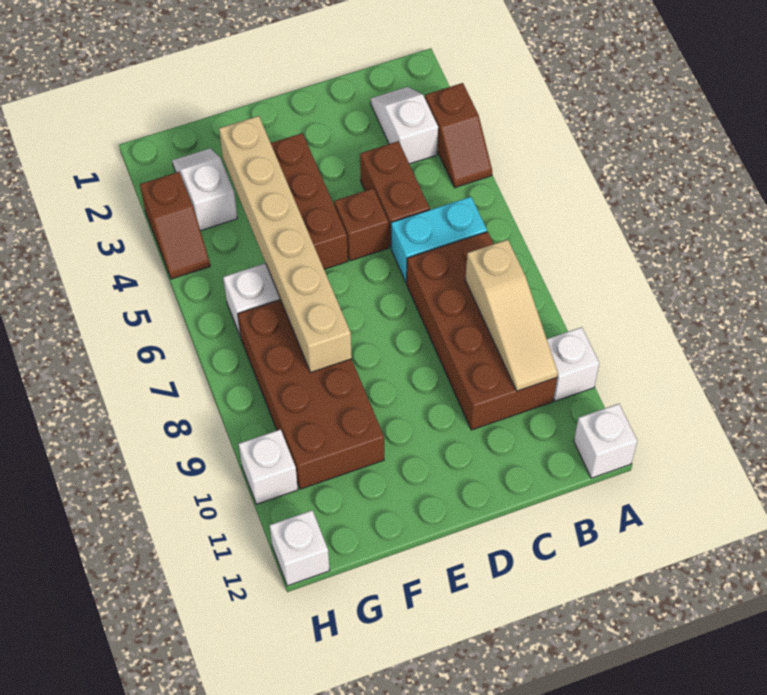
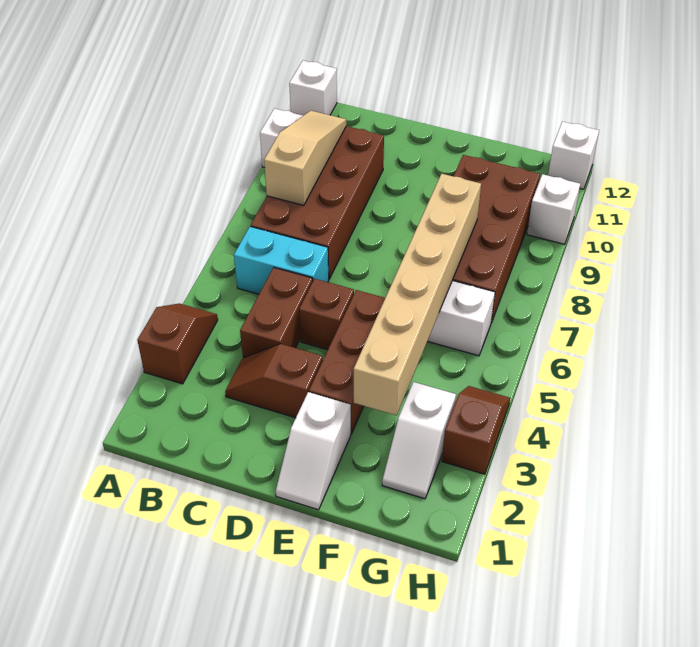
white slope B2:B3 level 1 top 3 -> white slope E1:E2 level 1 top 2
none -> brown slope C3:D3 level 1 top D

